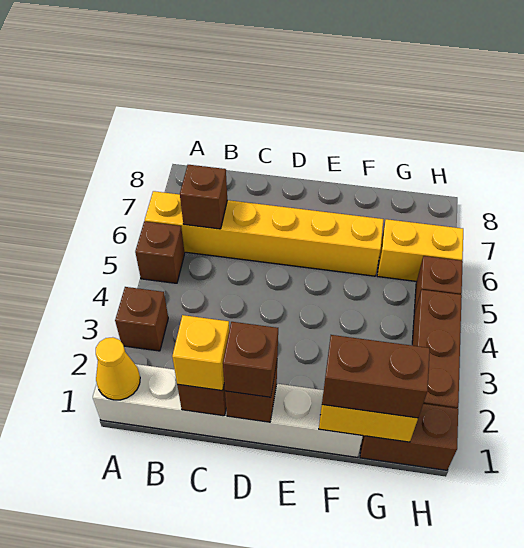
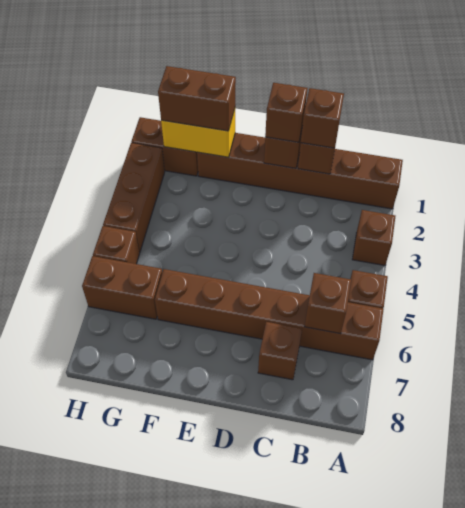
white brick A1:F1 level 1 -> brown brick A1:F1 level 1
yellow cone A1 level 2 -> none
yellow brick A6:F6 level 1 -> brown brick A6:F6 level 1
yellow brick C1 level 3 -> brown brick C1 level 3
none -> brown brick C7 level 1
yellow brick G6:H6 level 1 -> brown brick G6:H6 level 1

